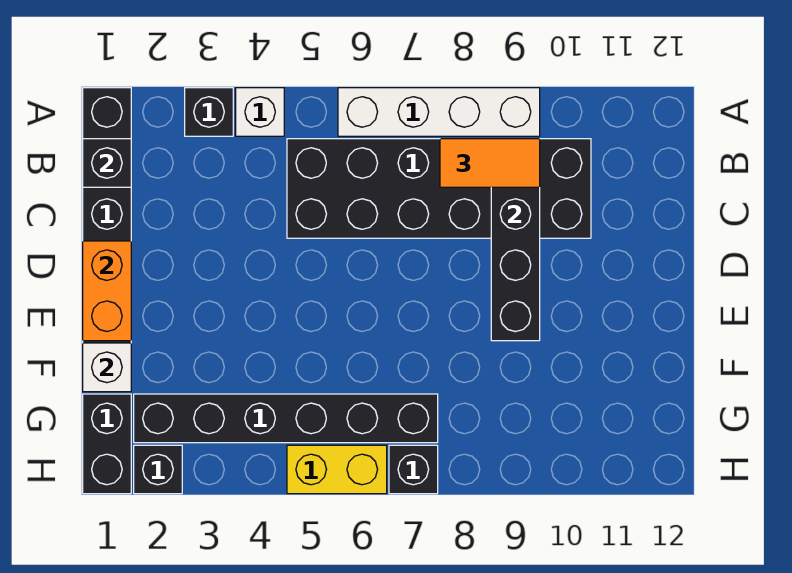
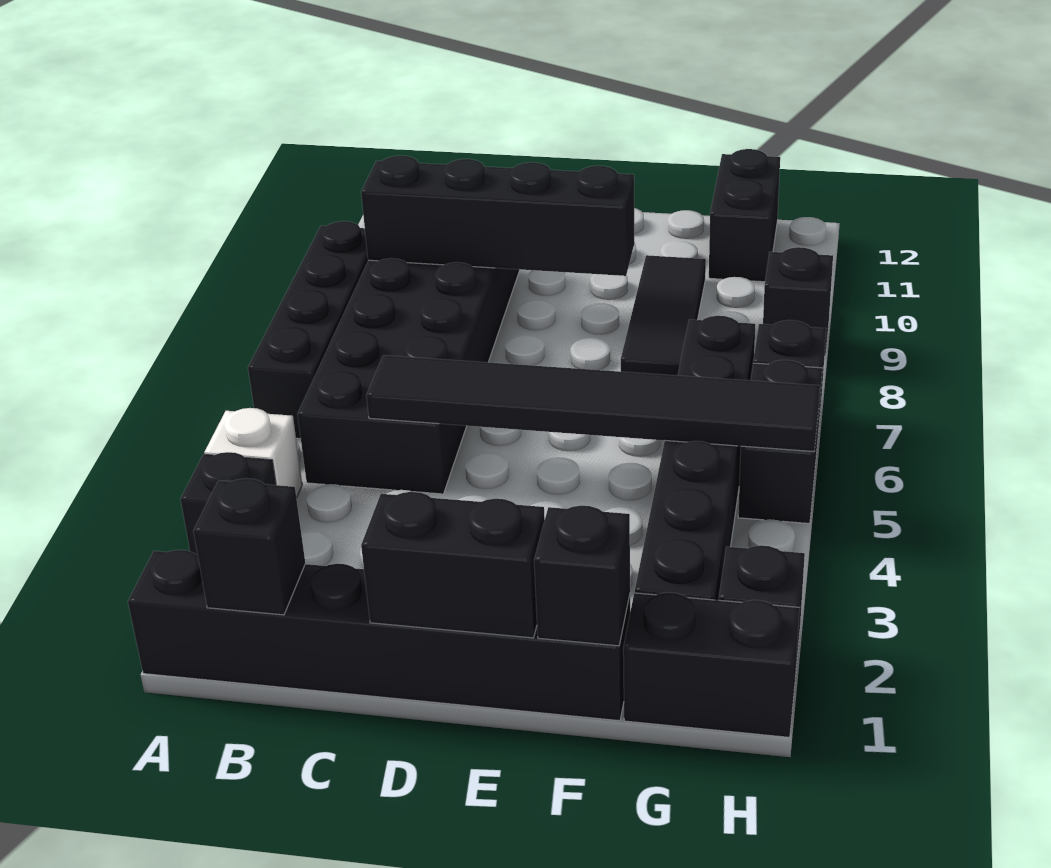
white brick A6:A9 level 1 -> black brick A6:A9 level 1
orange tile B8:B9 level 3 -> none
none -> black tile C5:H5 level 2
orange brick D1:E1 level 2 -> black brick D1:E1 level 2
white brick F1 level 2 -> black brick F1 level 2
none -> black tile F8:F10 level 1
none -> black brick G11:G12 level 1
yellow brick H5:H6 level 1 -> black brick H5:H6 level 1
none -> black brick H9 level 1

